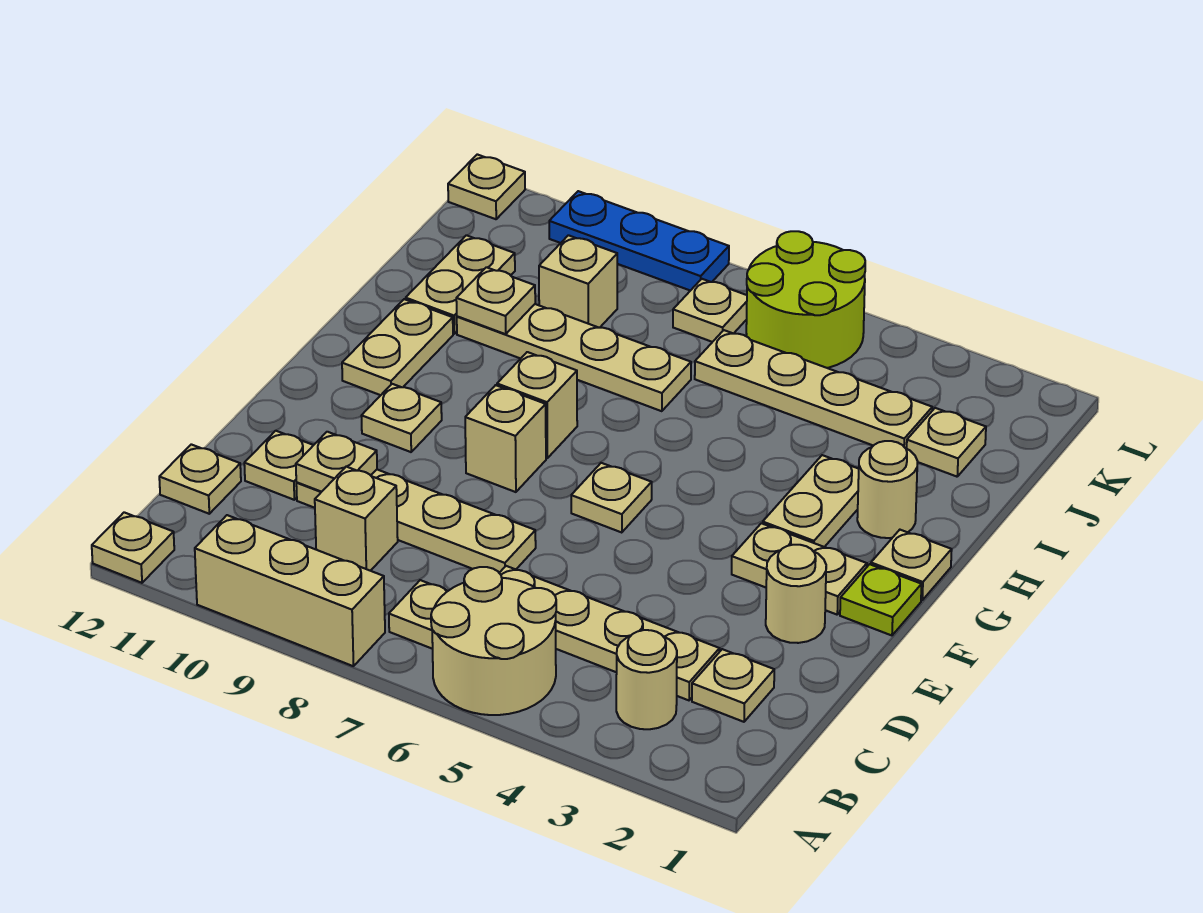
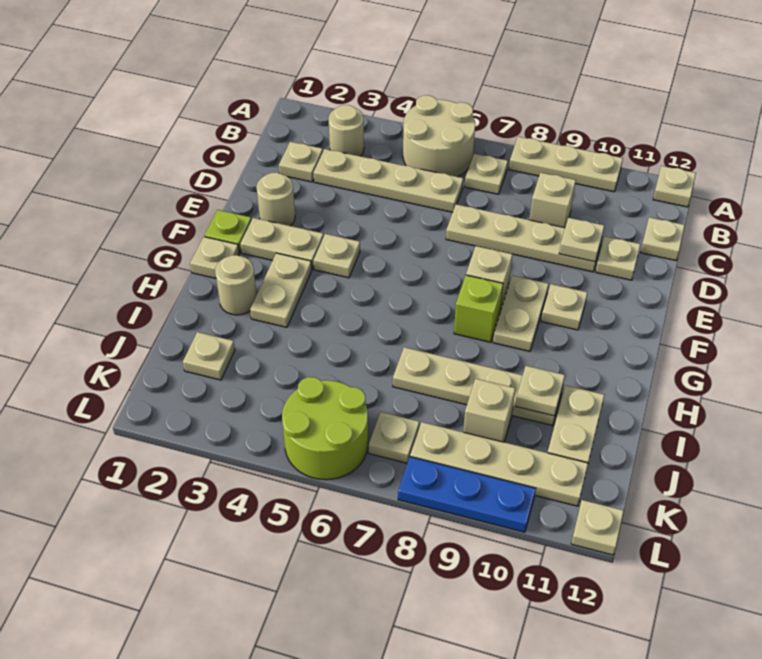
tan brick A8:A10 level 1 -> tan plate A8:A10 level 1
tan plate F6 level 1 -> tan plate F4 level 1
tan brick G8 level 1 -> lime brick G8 level 1
tan plate G11:H11 level 1 -> tan plate F9:G9 level 1
tan plate J3:J6 level 1 -> tan plate K8:K11 level 1

